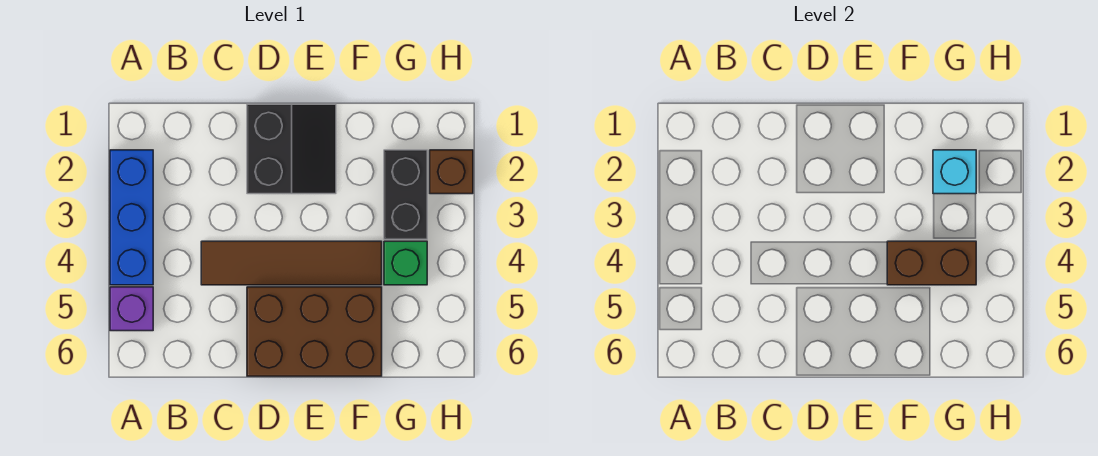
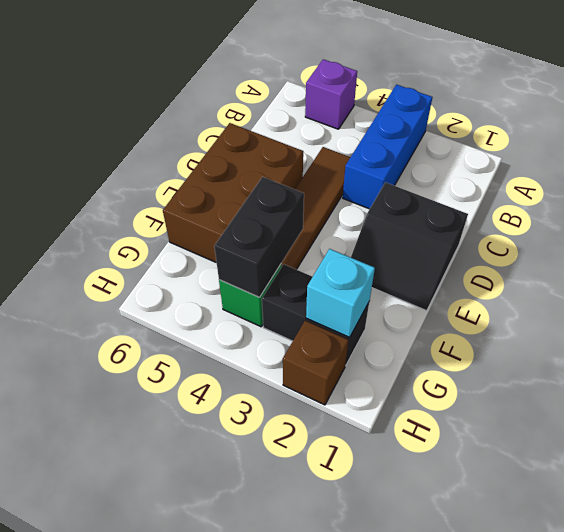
blue brick A2:A4 level 1 -> blue brick A3:C3 level 1
brown brick F4:G4 level 2 -> black brick F4:G4 level 2

